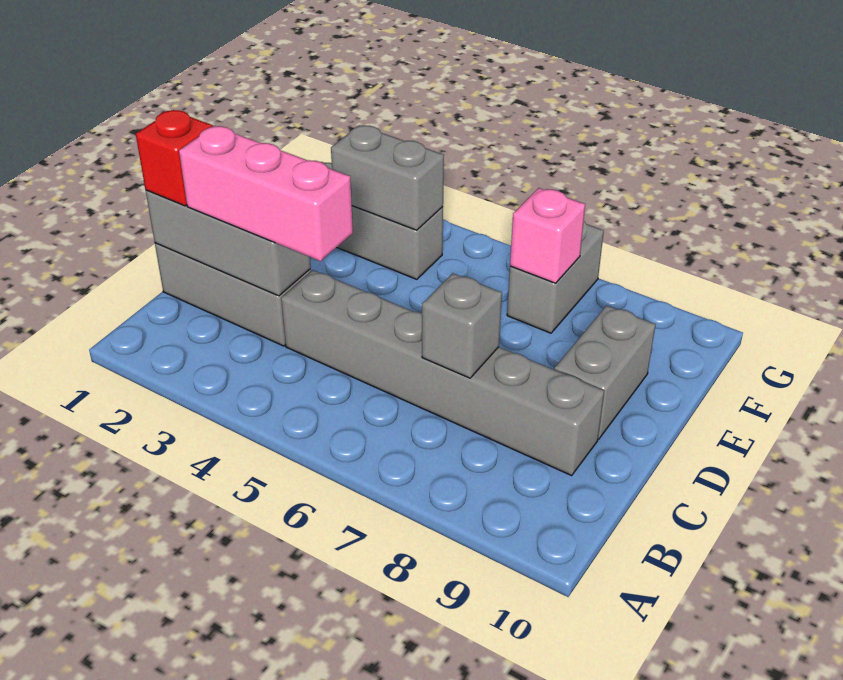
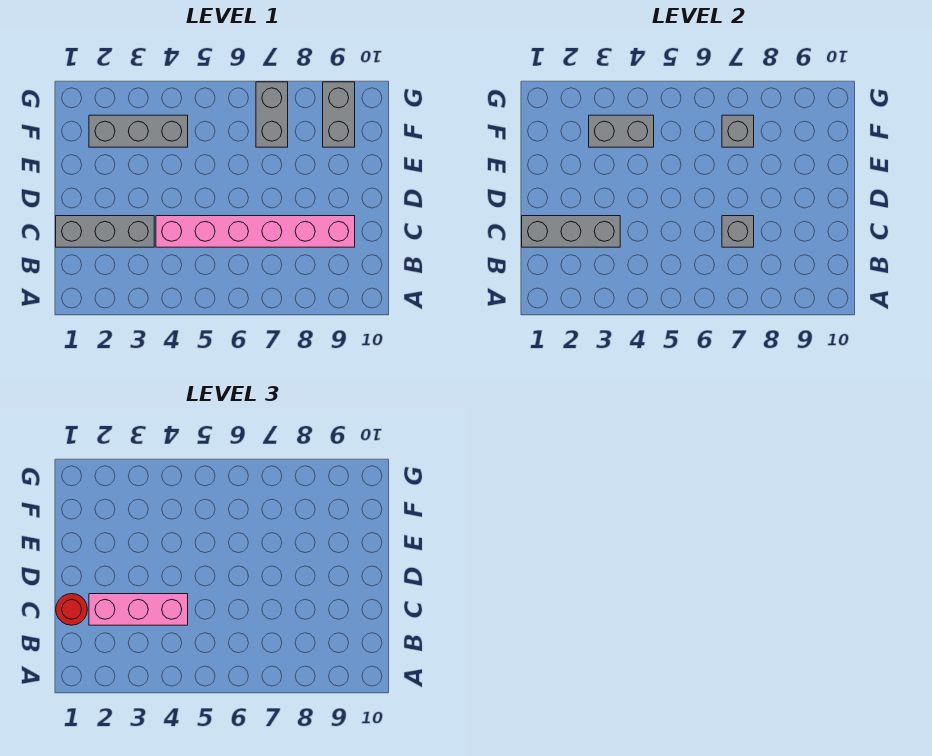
red brick C1 level 3 -> red round brick C1 level 3
grey brick C4:C9 level 1 -> pink brick C4:C9 level 1
grey brick D9:E9 level 1 -> grey brick F9:G9 level 1
pink brick F7 level 2 -> grey brick F7 level 2

